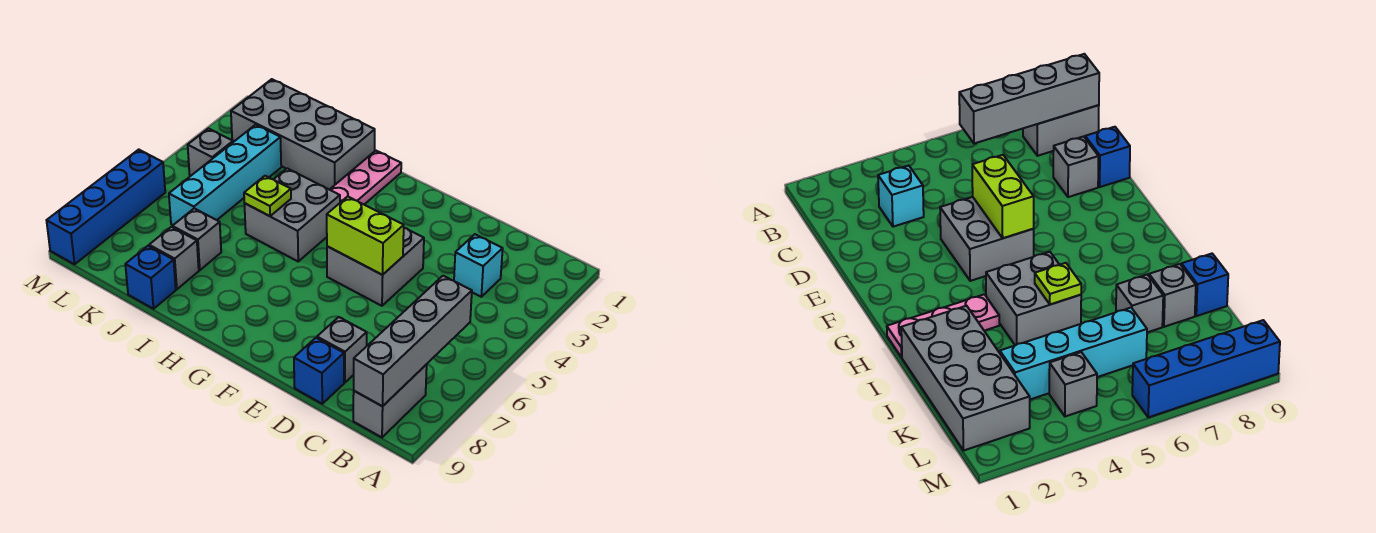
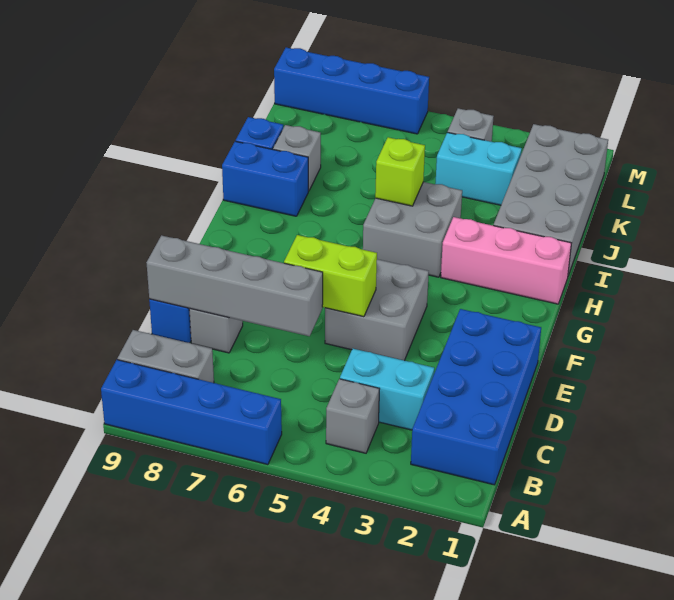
none -> blue brick A6:A9 level 1
none -> blue brick B1:E2 level 1
grey brick B6:B9 level 2 -> grey brick D6:D9 level 2
cyan brick C3 level 1 -> cyan brick C3:C4 level 1
lime brick E5:F5 level 2 -> lime brick E5:E6 level 2
pink plate H1:H3 level 1 -> pink brick H1:H3 level 1
lime plate I5 level 2 -> lime brick I5 level 2
none -> blue brick I8:I9 level 1
grey brick J7 level 1 -> grey brick B4 level 1
cyan brick K3:K6 level 1 -> cyan brick K3:K4 level 1

